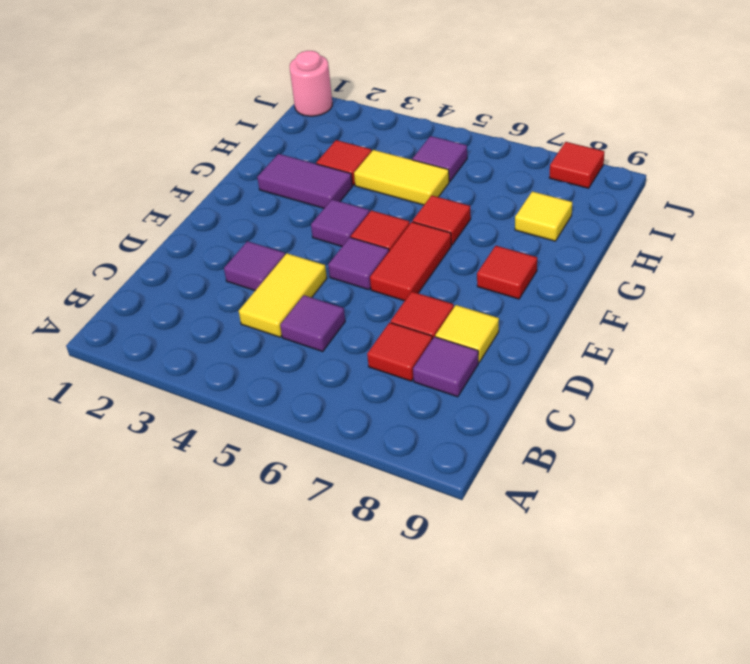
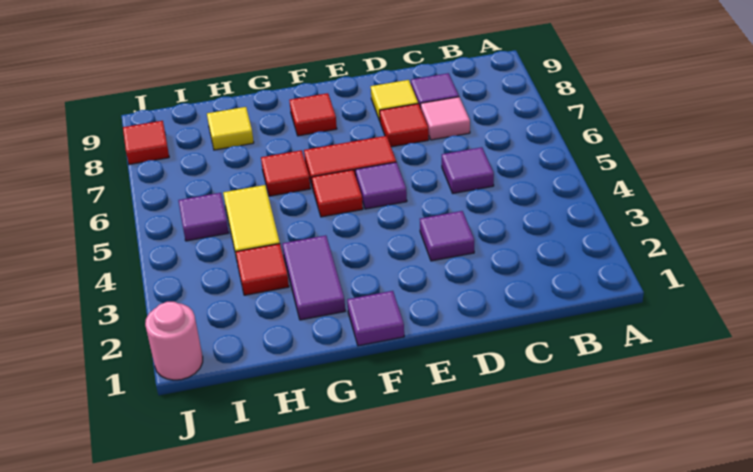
yellow tile C4:D4 level 1 -> none
red tile C7 level 1 -> pink tile C7 level 1
purple tile F4 level 1 -> purple tile F1 level 1

